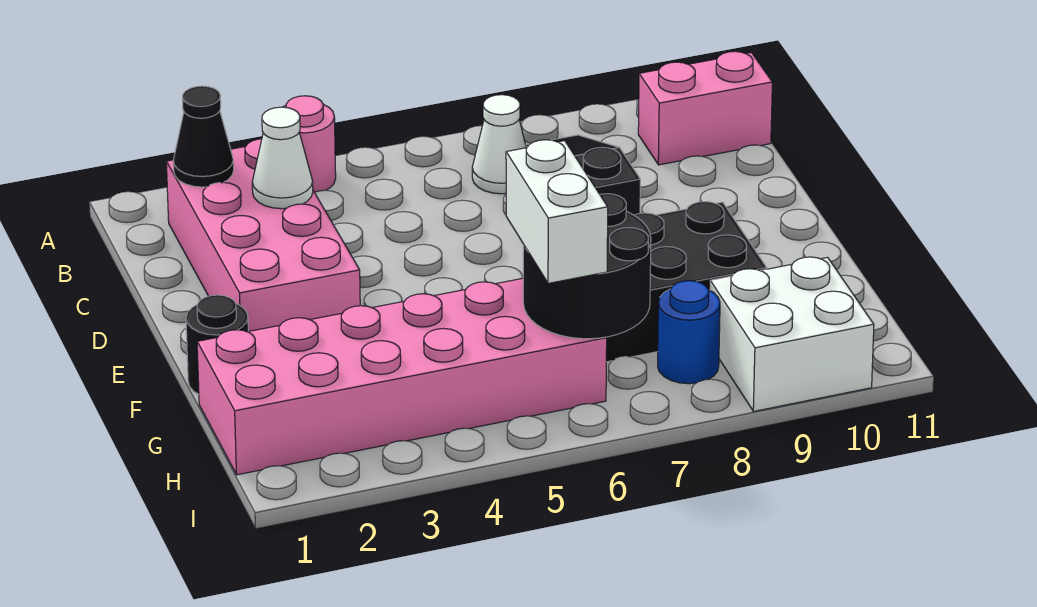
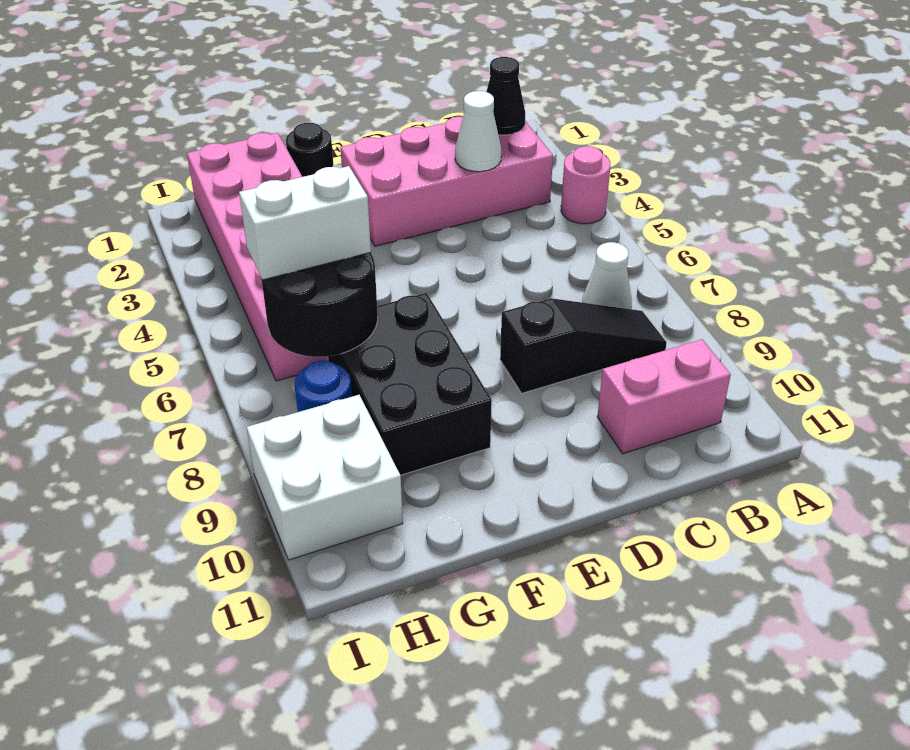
pink brick B10:B11 level 1 -> pink brick B10:C10 level 1

